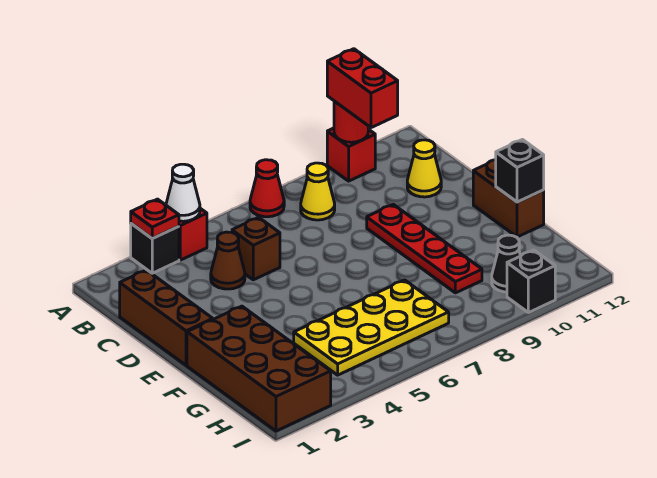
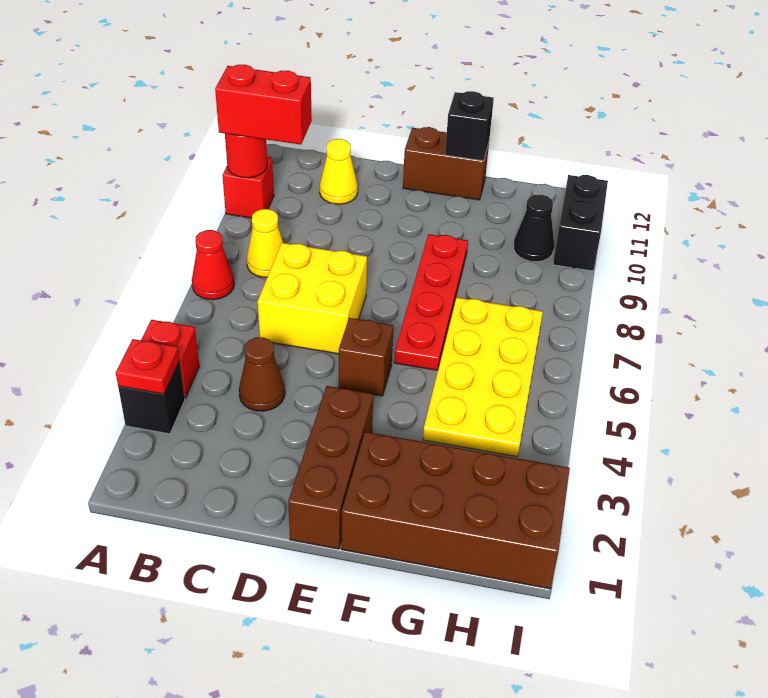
white cone A4 level 2 -> none
brown brick C1:E1 level 1 -> brown brick E1:E3 level 1
brown brick C5 level 1 -> brown brick E5 level 1
none -> yellow brick C6:D7 level 1
red plate D9:G9 level 1 -> red plate F6:F9 level 1
black brick I10 level 1 -> black brick I10:I11 level 1

